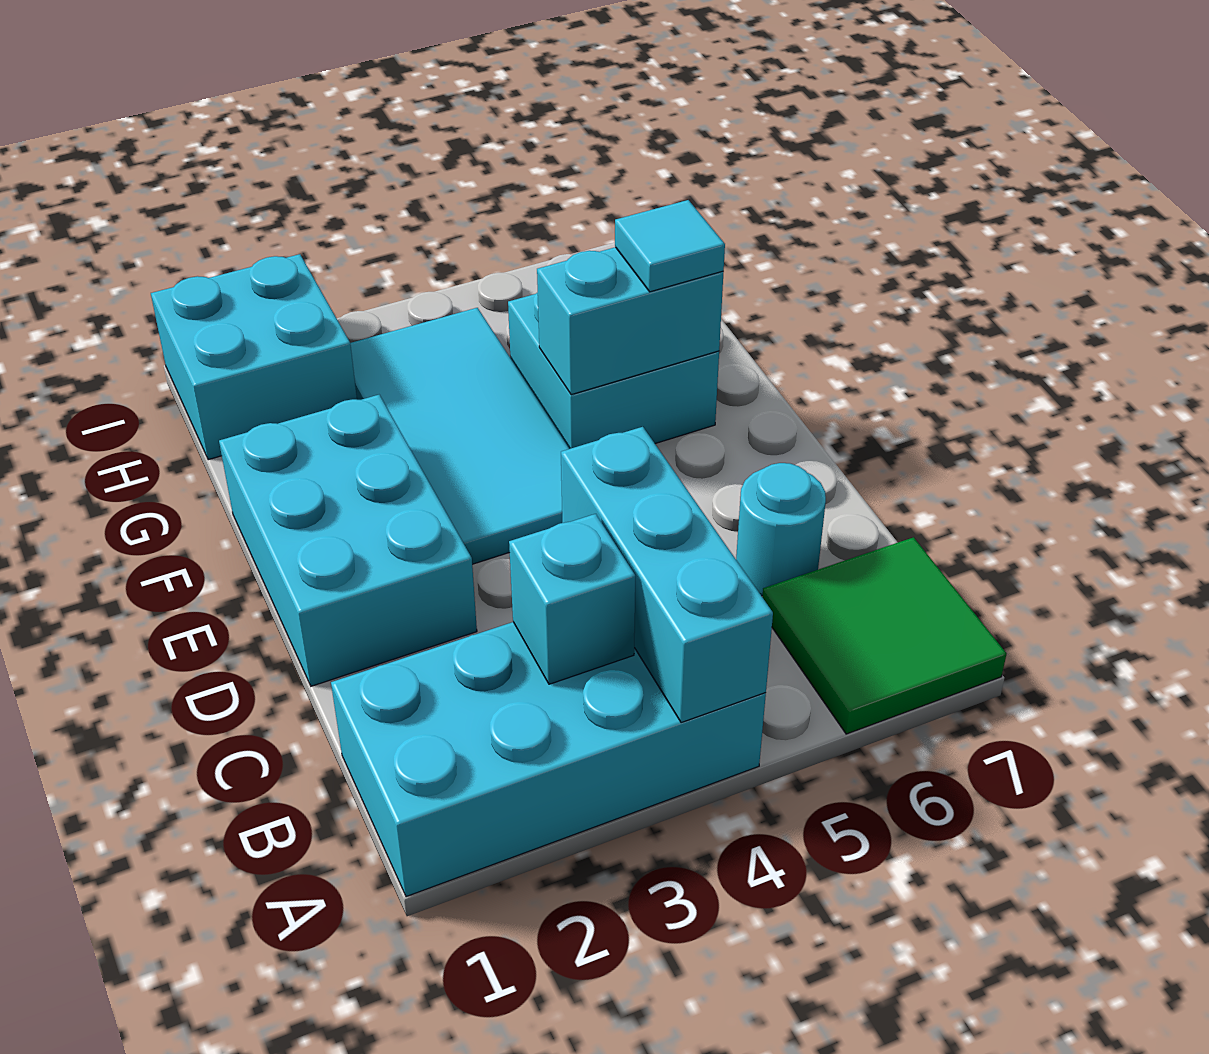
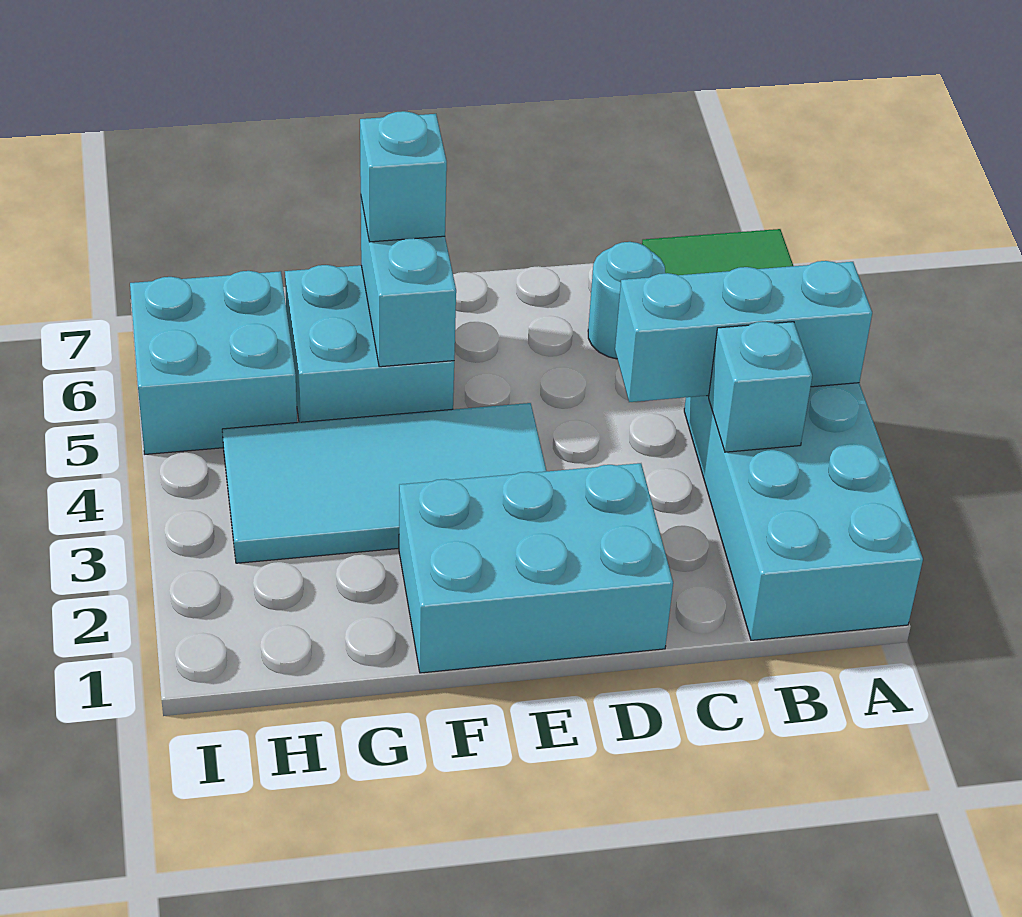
cyan tile F6 level 3 -> cyan brick F6 level 3
cyan brick H1:I2 level 1 -> cyan brick H5:I6 level 1

